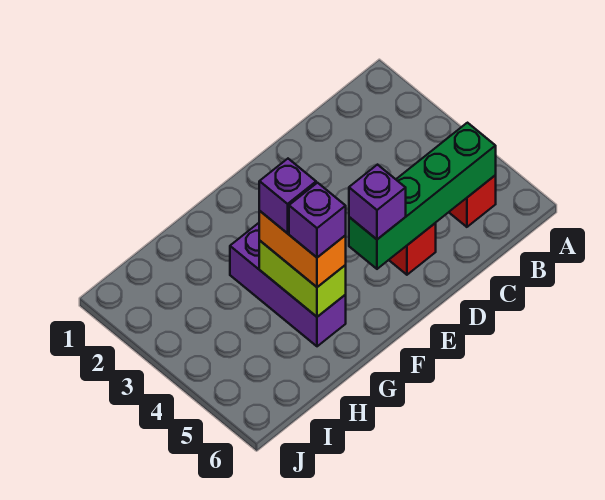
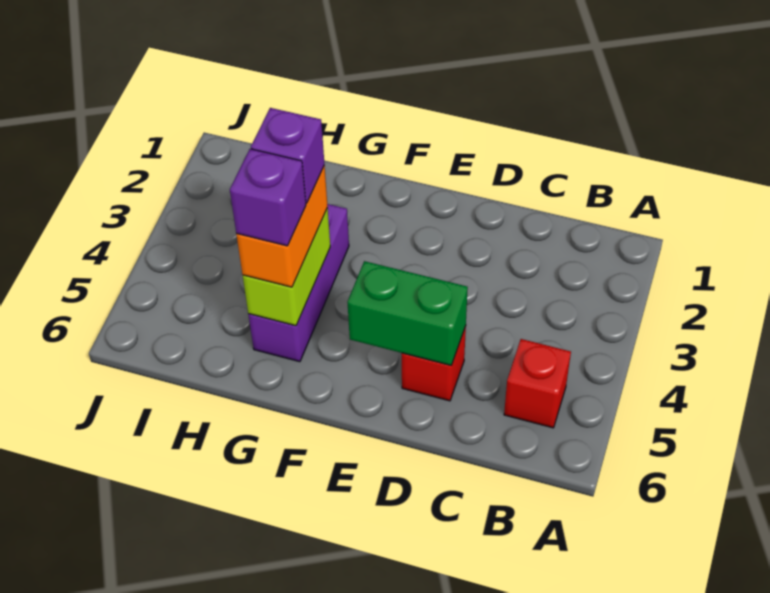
green brick B5:E5 level 2 -> green brick D5:E5 level 2
purple brick E5 level 3 -> none

